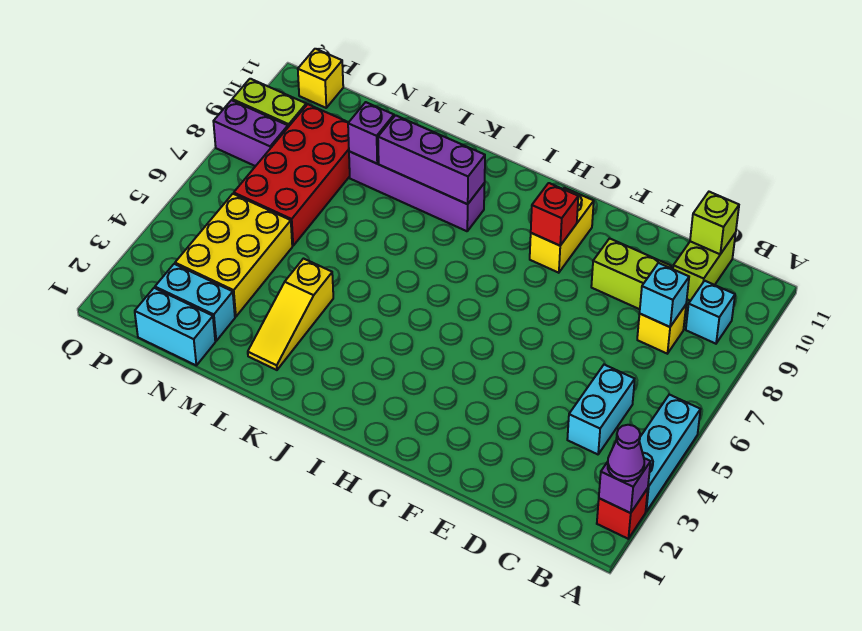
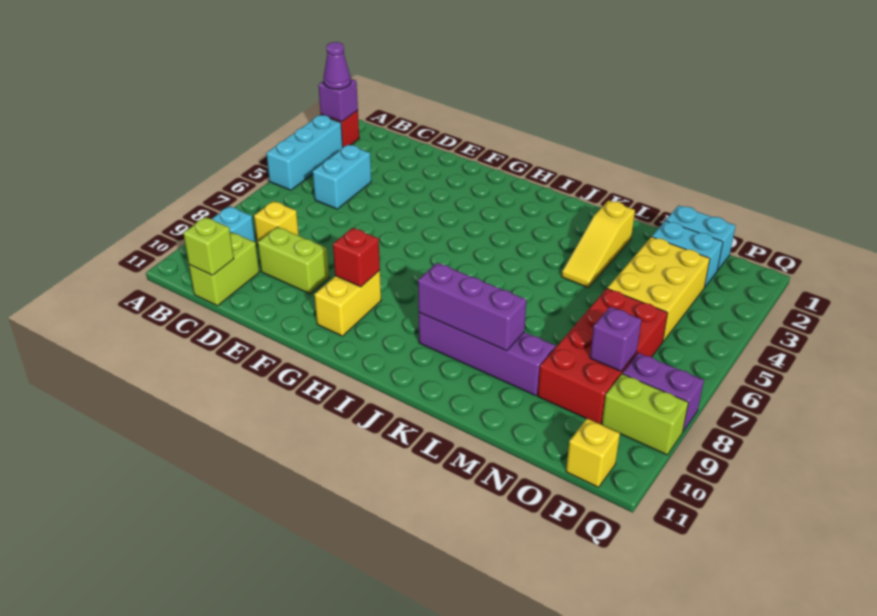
cyan brick C8 level 2 -> none
yellow slope L2:L4 level 1 top 4 -> yellow slope L2:L4 level 1 top 2
purple brick M9 level 2 -> purple brick O8 level 2

